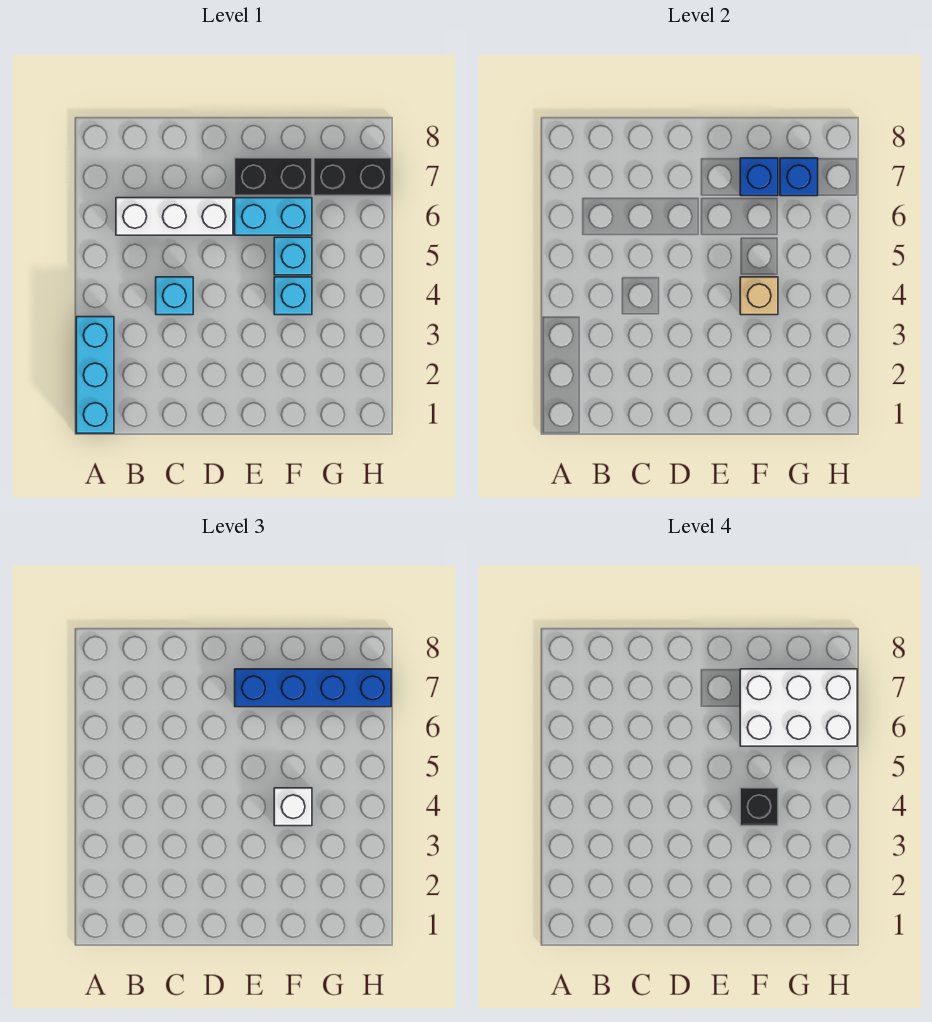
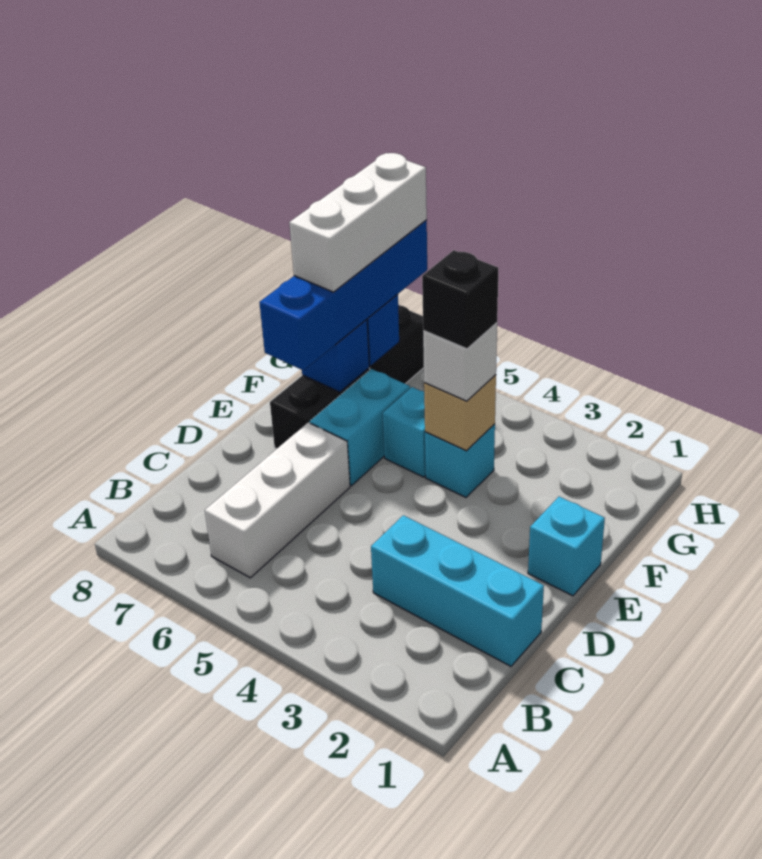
cyan brick A1:A3 level 1 -> cyan brick C1:C3 level 1
cyan brick C4 level 1 -> cyan brick E1 level 1
white brick F6:H7 level 4 -> white brick F7:H7 level 4

